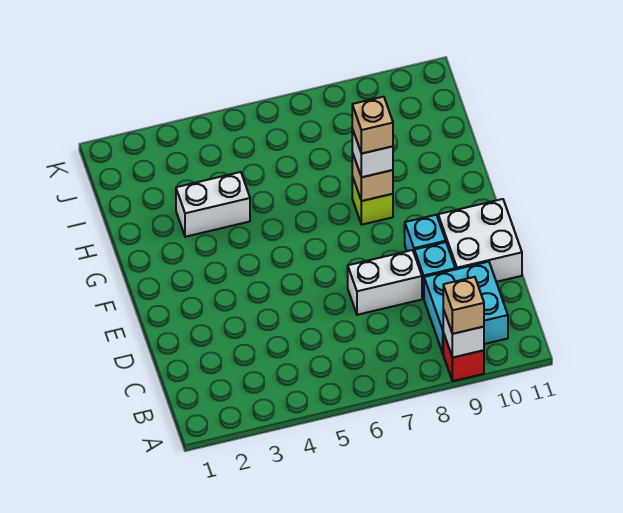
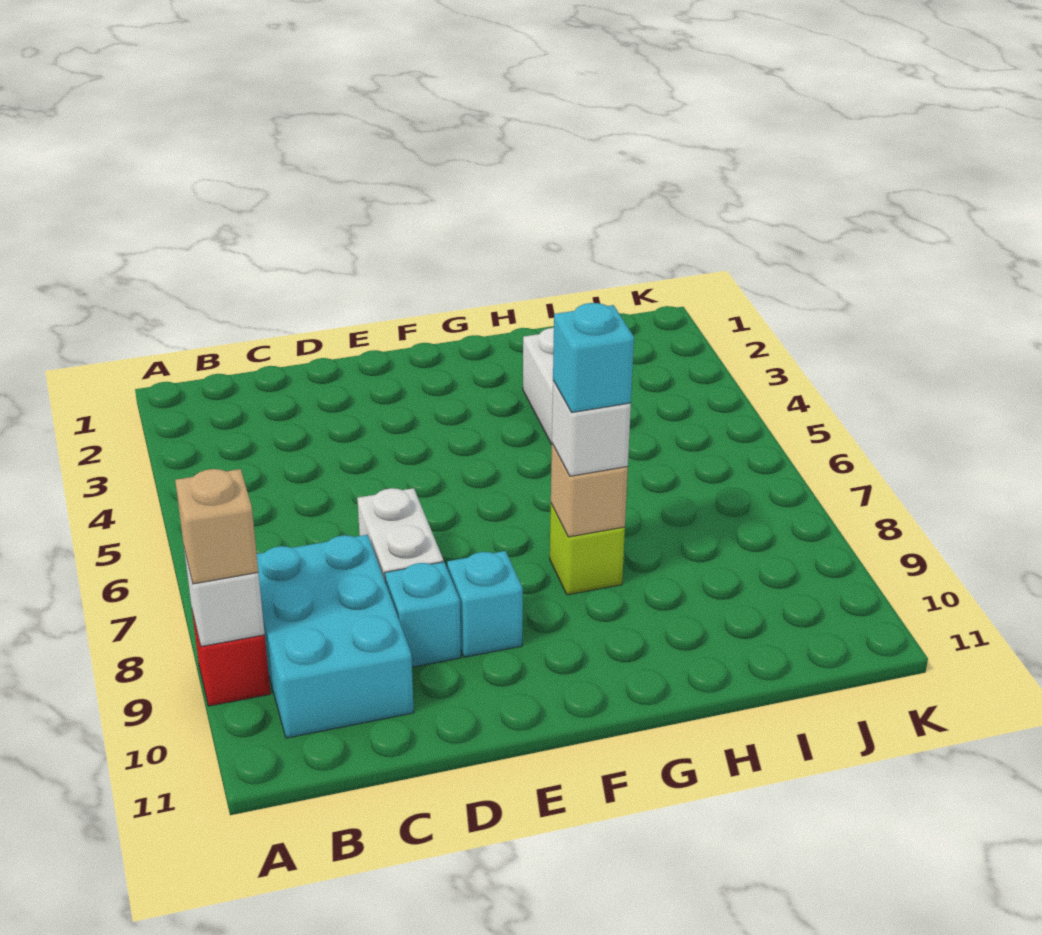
cyan brick B9:C10 level 1 -> cyan brick B8:C10 level 1
white brick D10:E11 level 1 -> none
tan brick G8 level 4 -> cyan brick G8 level 4

